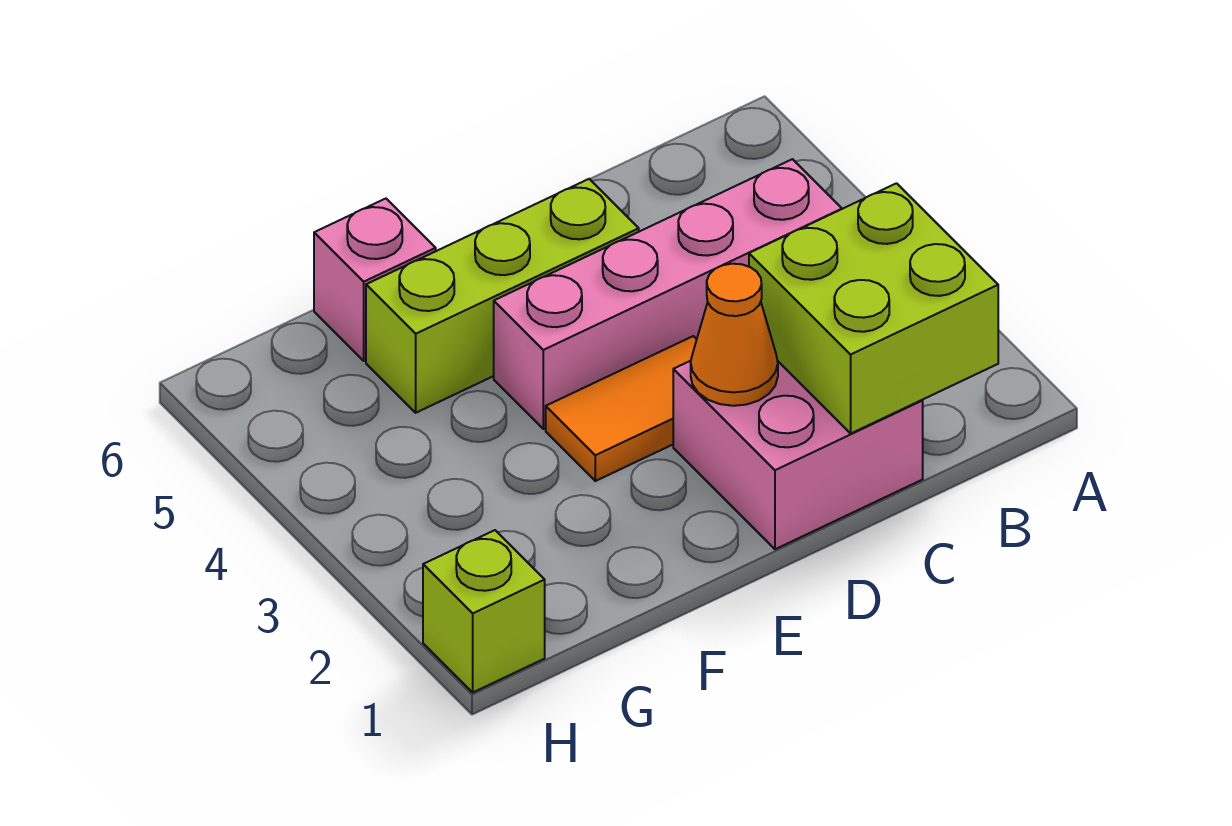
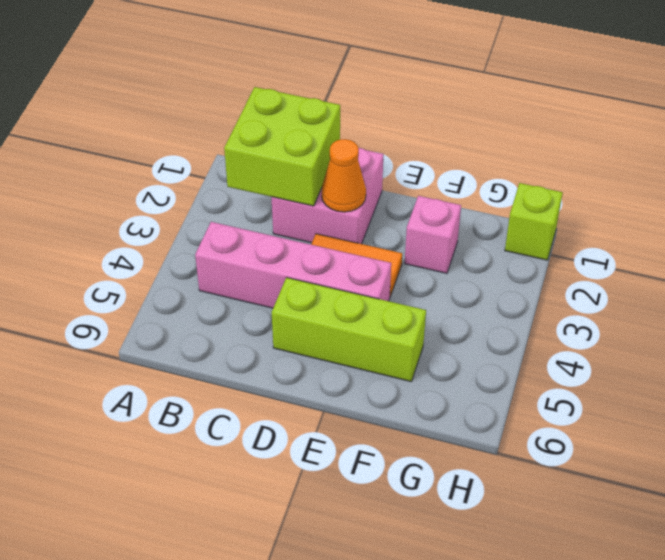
pink brick F6 level 1 -> pink brick F2 level 1

